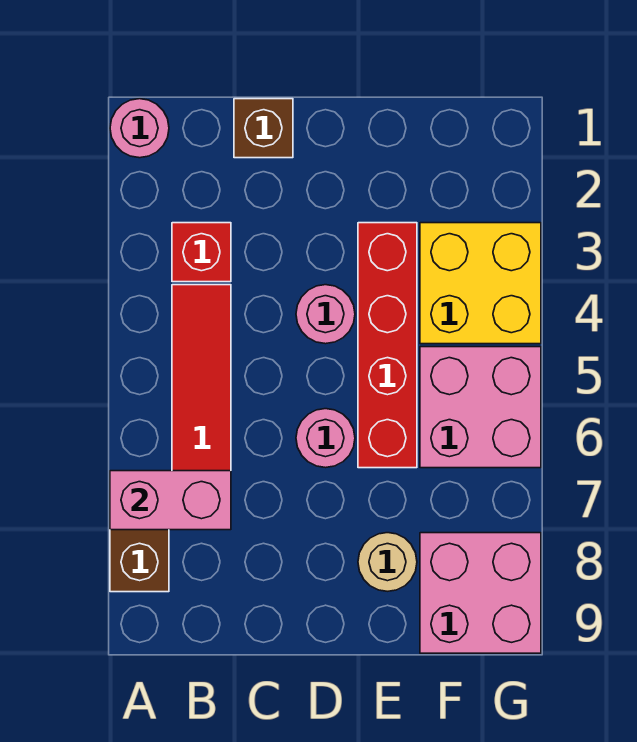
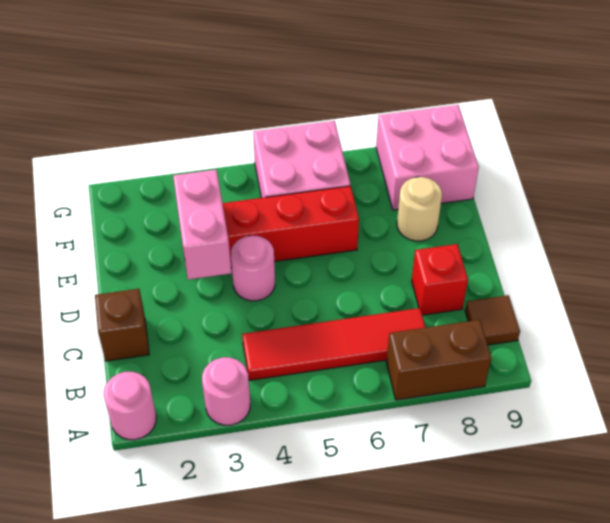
pink brick A7:B7 level 2 -> pink brick D3:E3 level 2
red brick B3 level 1 -> red brick C8 level 1
none -> brown tile B9 level 1
pink round brick D6 level 1 -> pink round brick A3 level 1
yellow brick F3:G4 level 1 -> none

